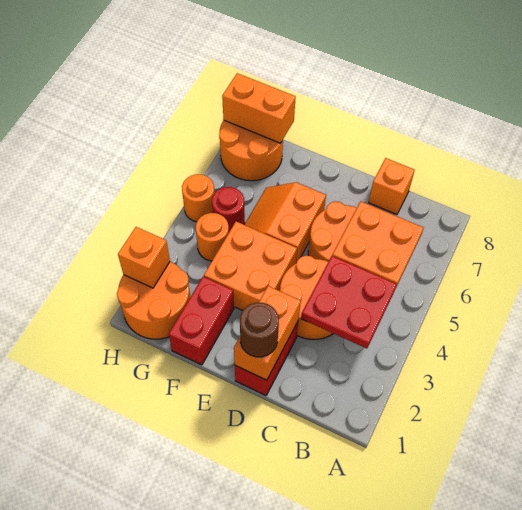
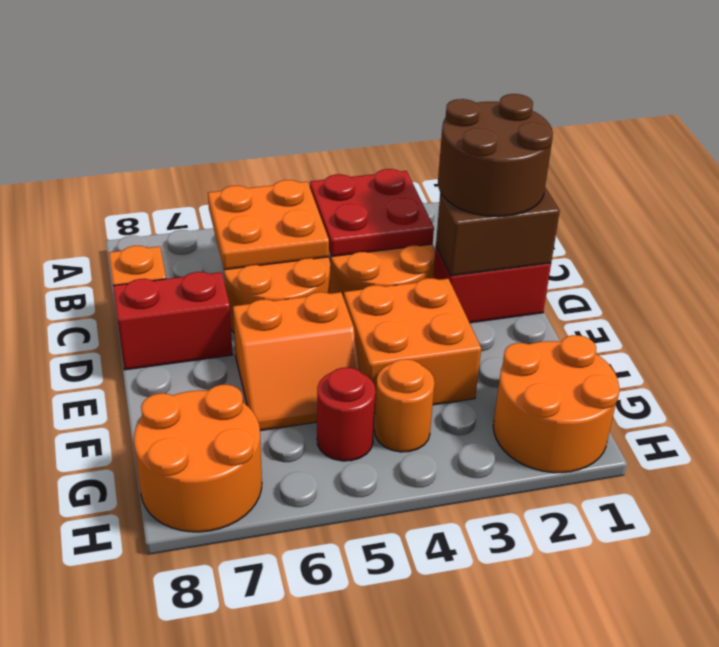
orange brick D1:D2 level 2 -> brown brick D1:D2 level 2
brown round brick D1 level 3 -> brown round brick C1:D2 level 3
red brick F1:F2 level 1 -> red brick D7:D8 level 1
orange brick G8:H8 level 2 -> none
orange brick H2 level 2 -> none
orange round brick H5 level 1 -> none

